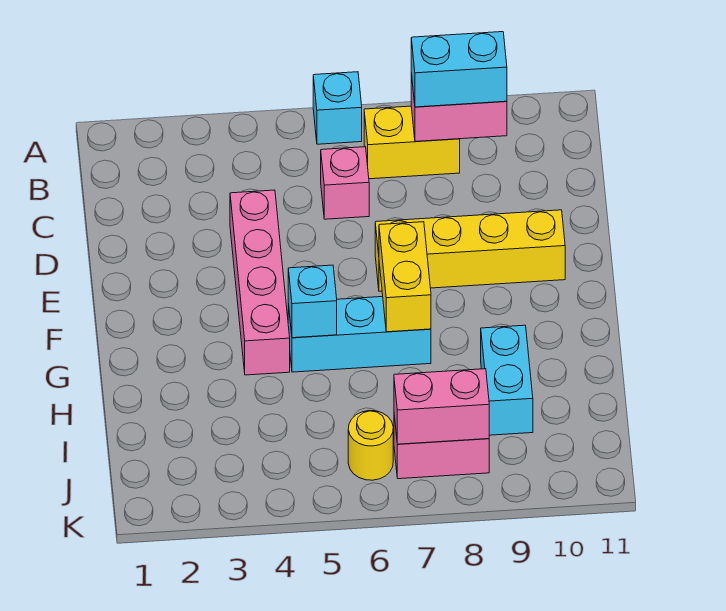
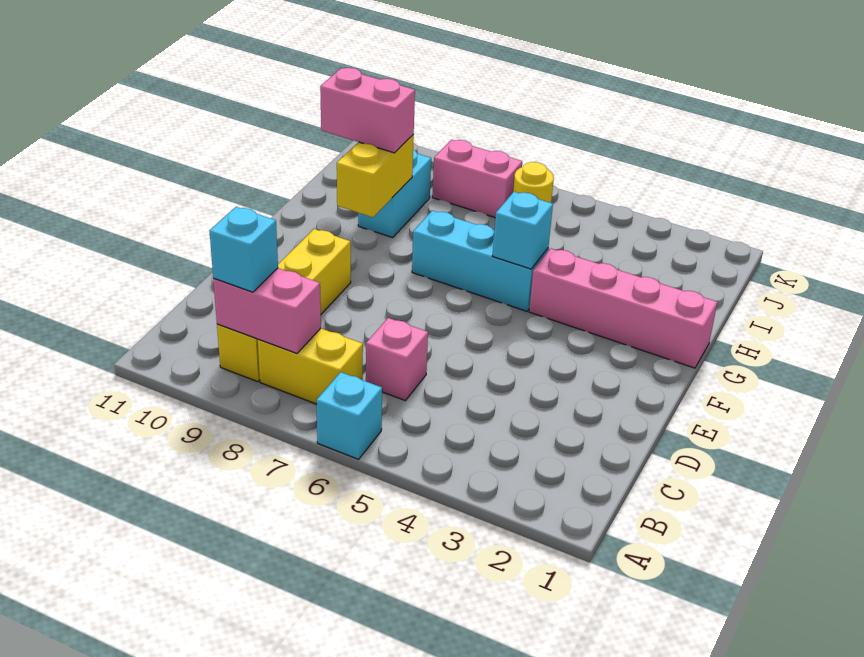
cyan brick B8:B9 level 3 -> cyan brick B9 level 3
pink brick D4:G4 level 1 -> pink brick G1:G4 level 1
yellow brick E7:E10 level 1 -> yellow brick B9:E9 level 1
yellow brick F7:G7 level 2 -> yellow brick G9:H9 level 2
pink brick J7:J8 level 2 -> pink brick H9:H10 level 3

